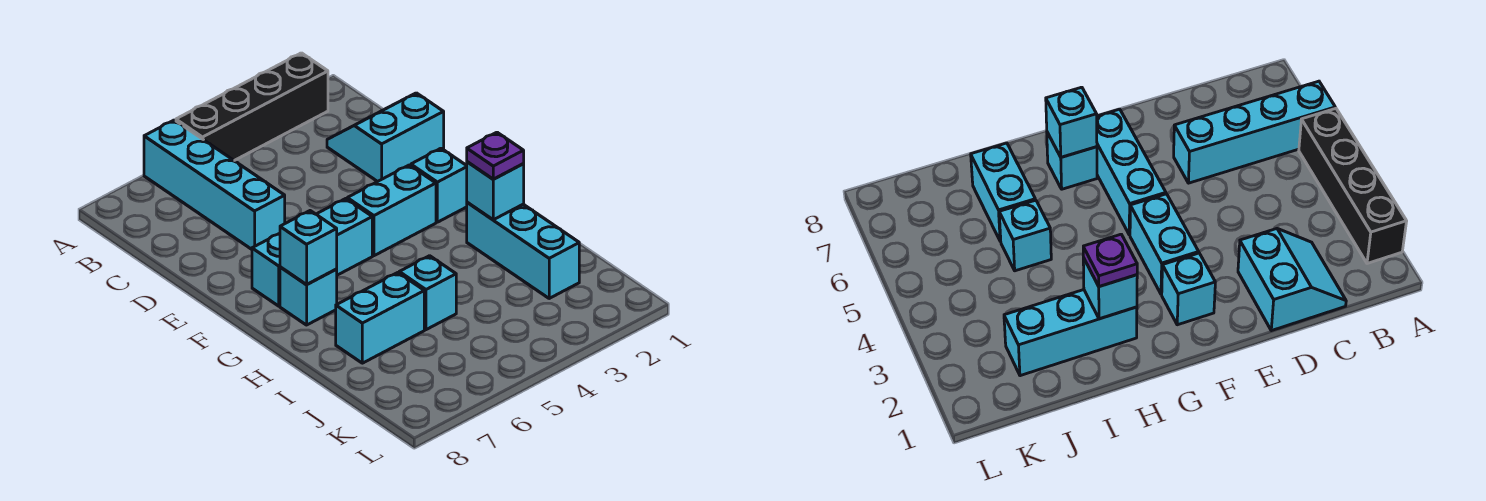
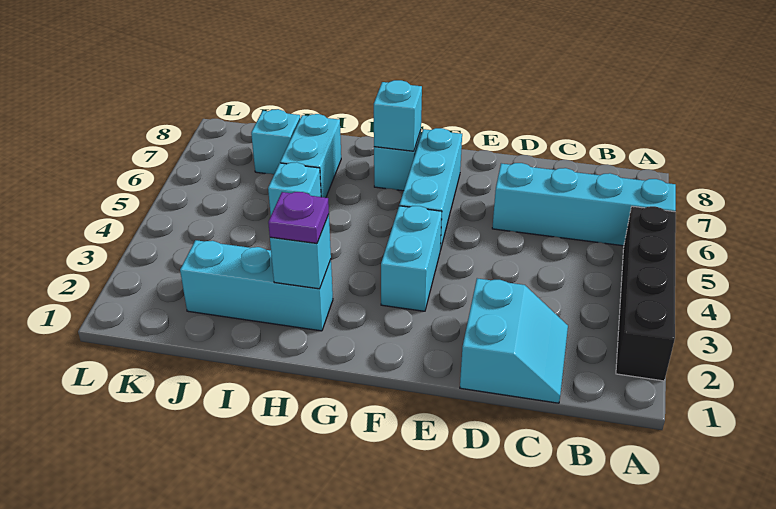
cyan brick F2 level 1 -> cyan brick J7 level 1

